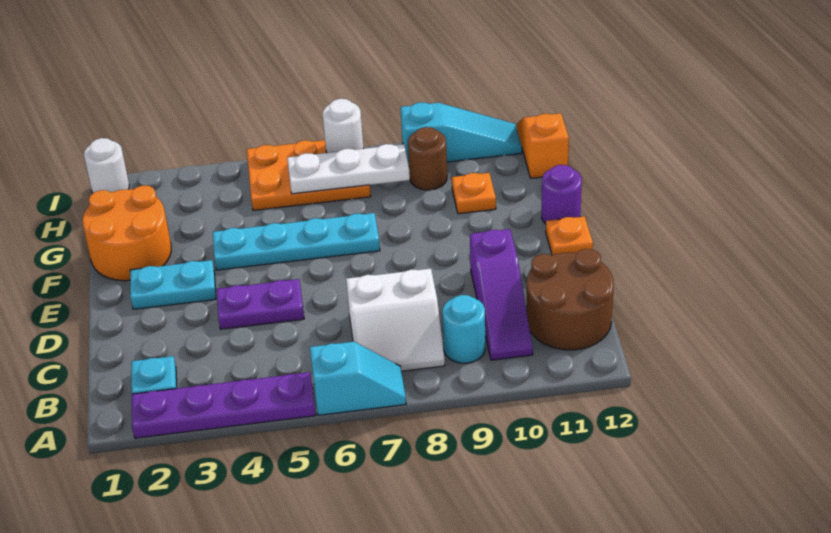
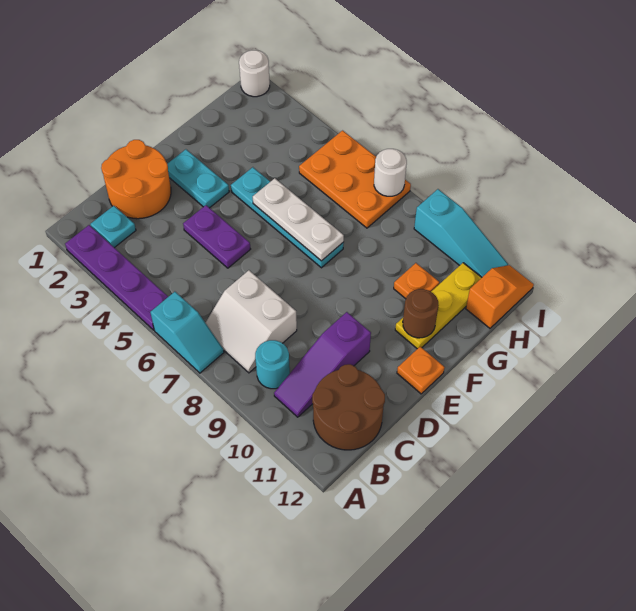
orange round brick F1:G2 level 1 -> orange round brick C1:D2 level 1
none -> yellow plate F11:H11 level 1
purple round brick F12 level 1 -> none
white plate H6:H8 level 2 -> white plate F5:F7 level 2
brown round brick H9 level 1 -> brown round brick F11 level 2

